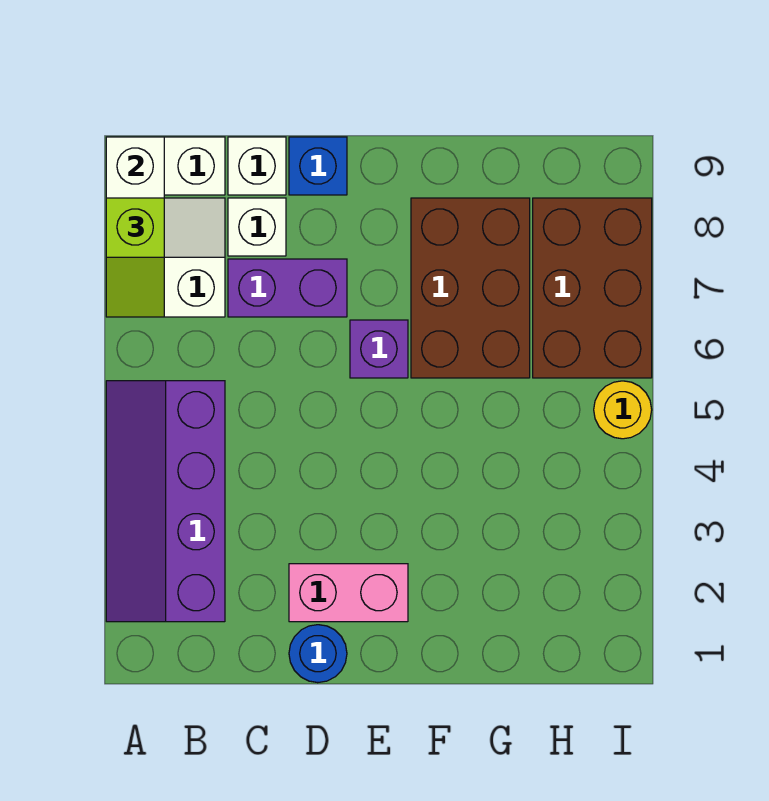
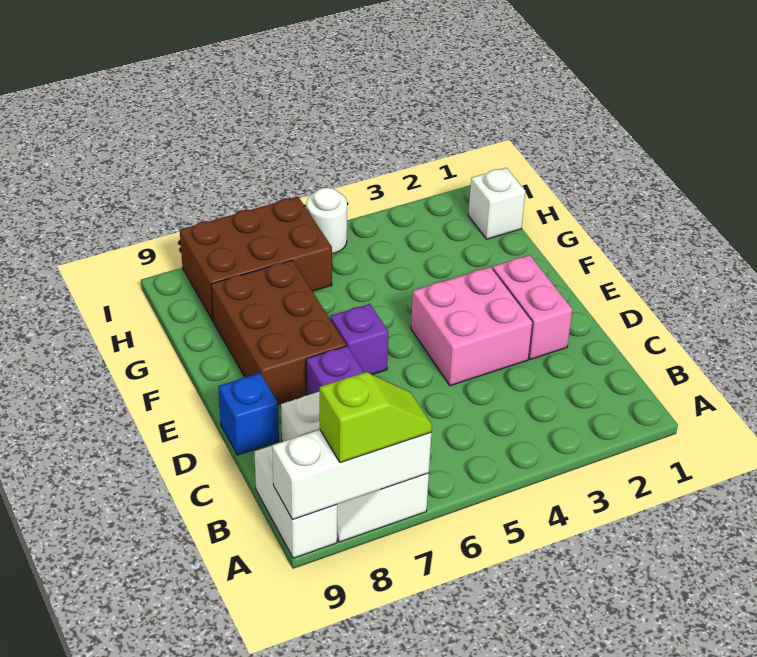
purple slope A2:B5 level 1 top B -> none
white brick C9 level 1 -> white brick H1 level 1
blue round brick D1 level 1 -> none
none -> pink brick D3:E4 level 1
brown brick F6:G8 level 1 -> brown brick E7:G8 level 1
yellow round brick I5 level 1 -> white round brick I5 level 1

